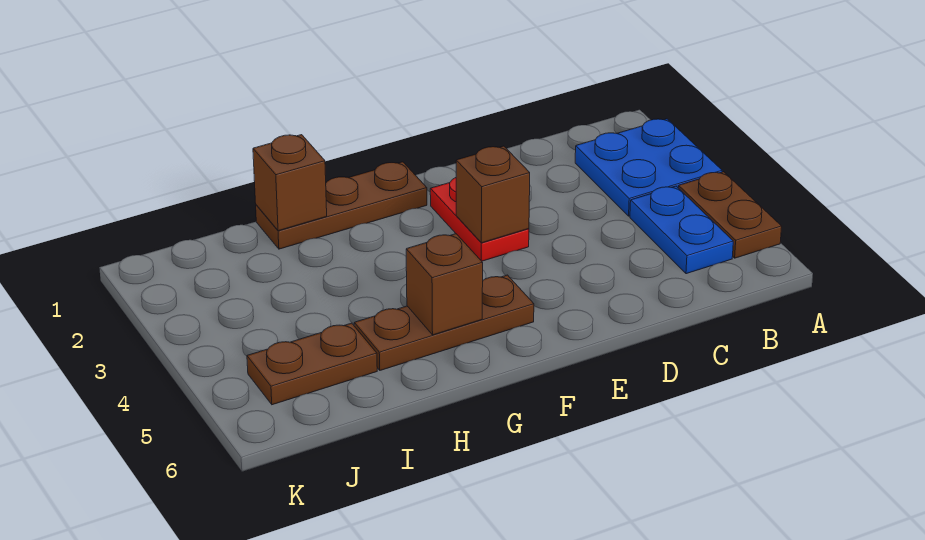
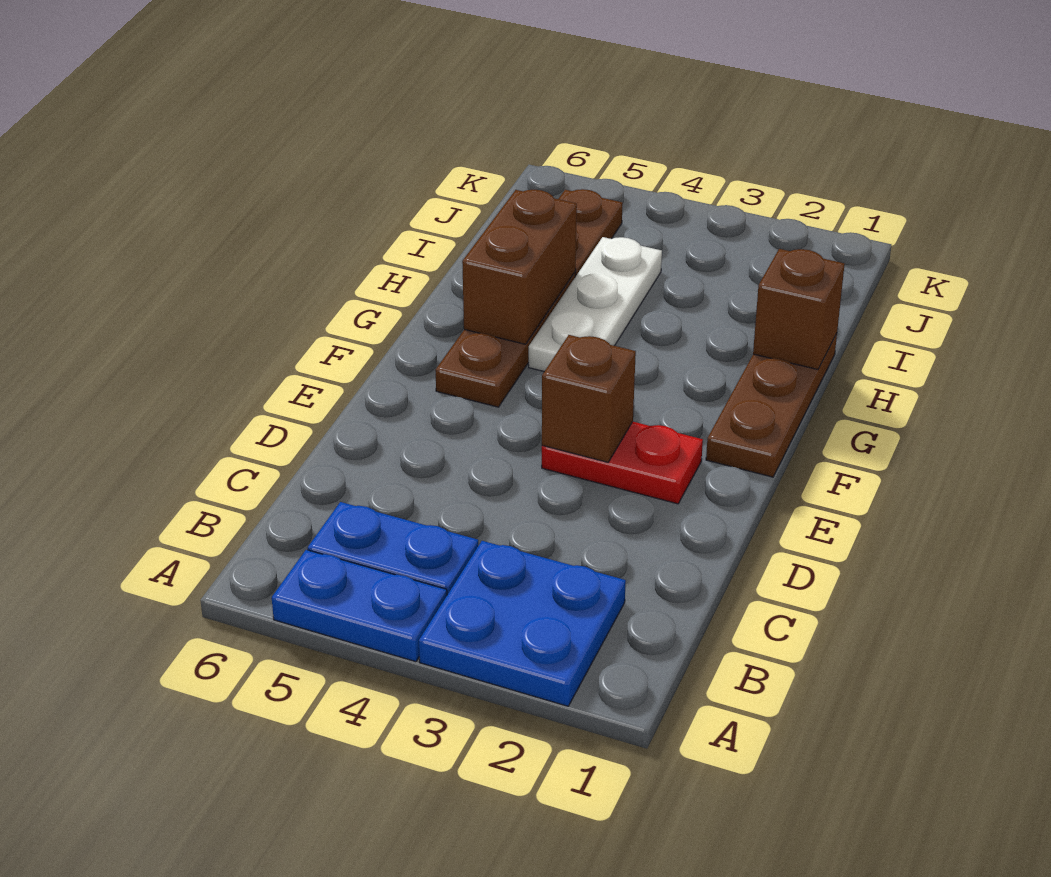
brown plate A4:A5 level 1 -> blue plate A4:A5 level 1
none -> white plate G4:I4 level 1
brown brick G5 level 2 -> brown brick G5:H5 level 2

